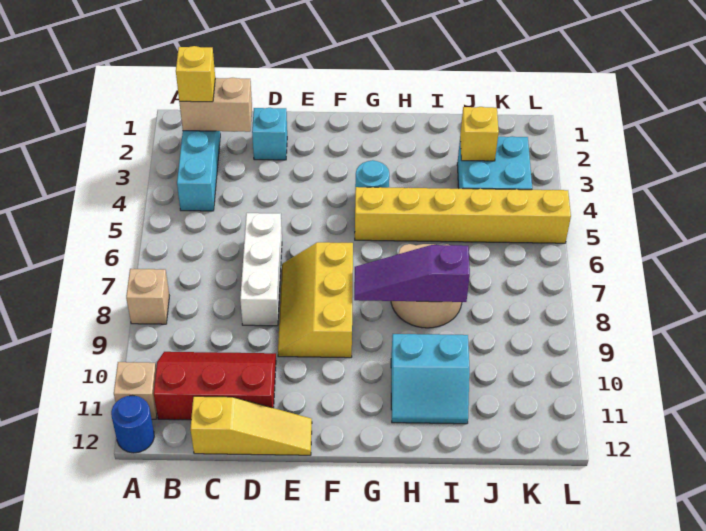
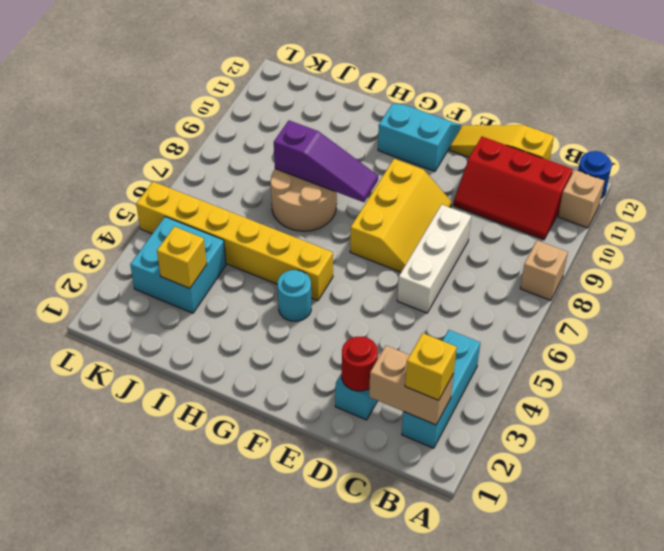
none -> red round brick D2 level 2
cyan slope H10:I11 level 1 top 10 -> cyan slope F11:G12 level 1 top 11

